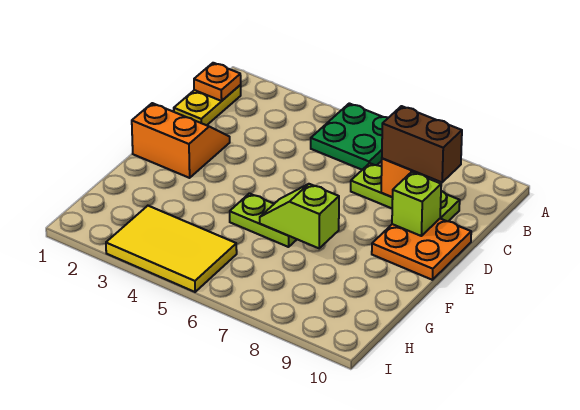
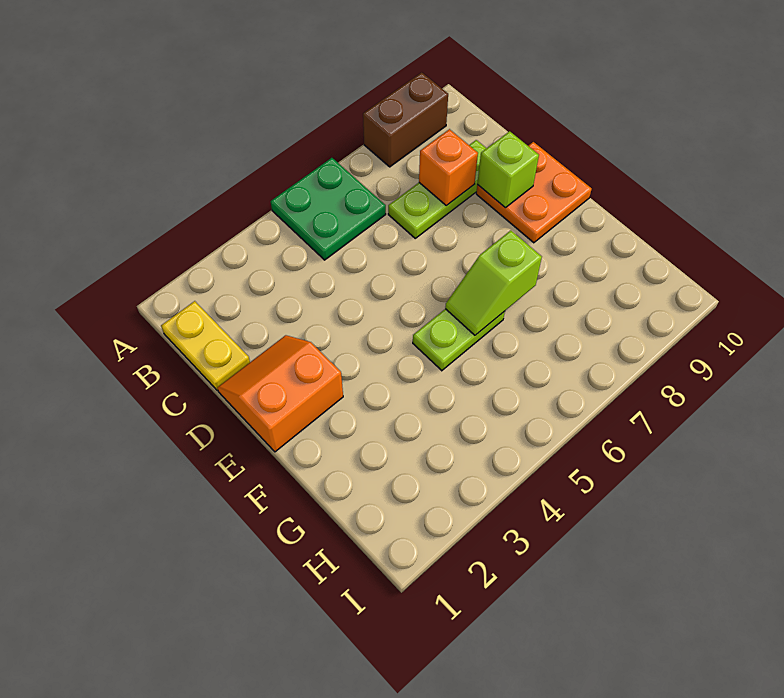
orange plate B1 level 2 -> none
brown brick C8:C9 level 3 -> brown brick A8:A9 level 1
yellow tile H3:I5 level 1 -> none

